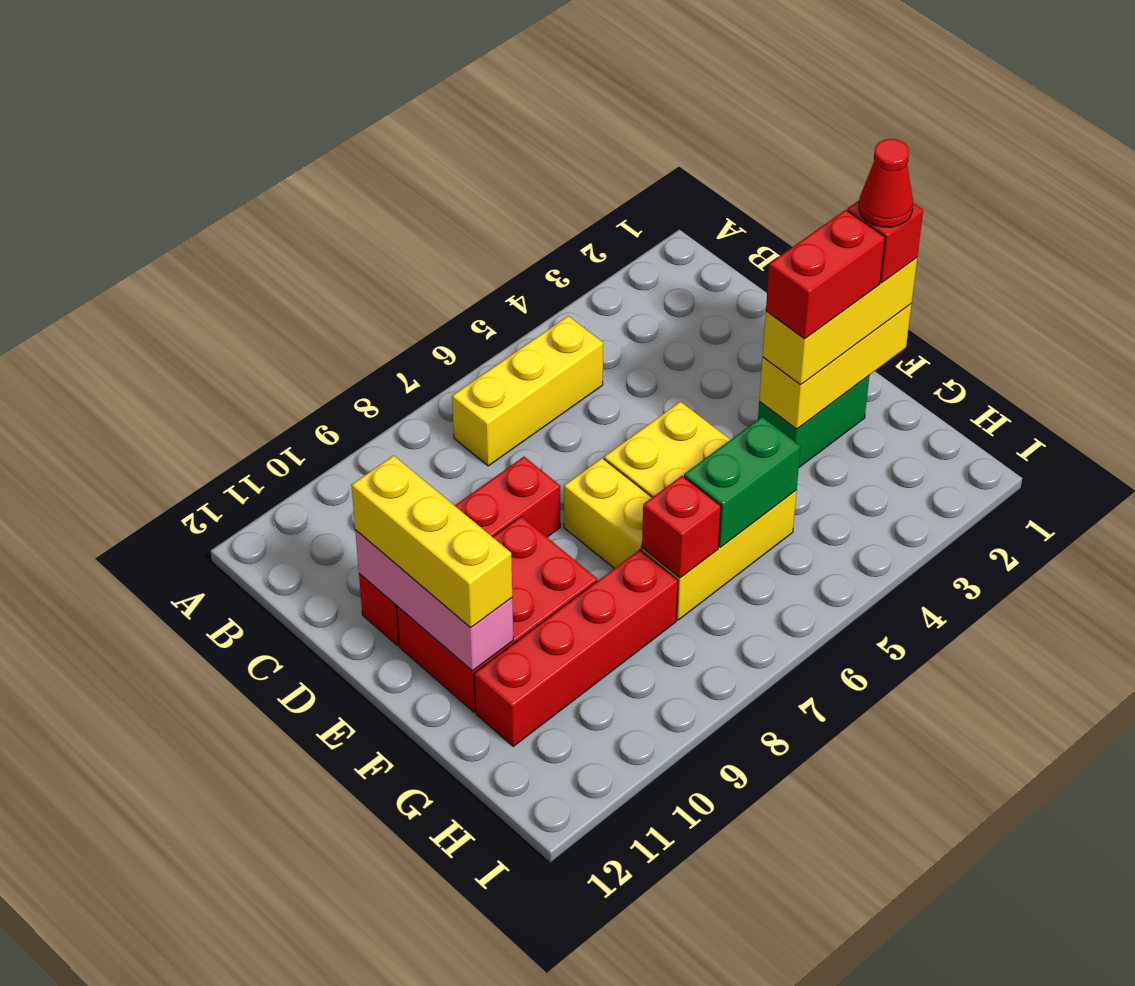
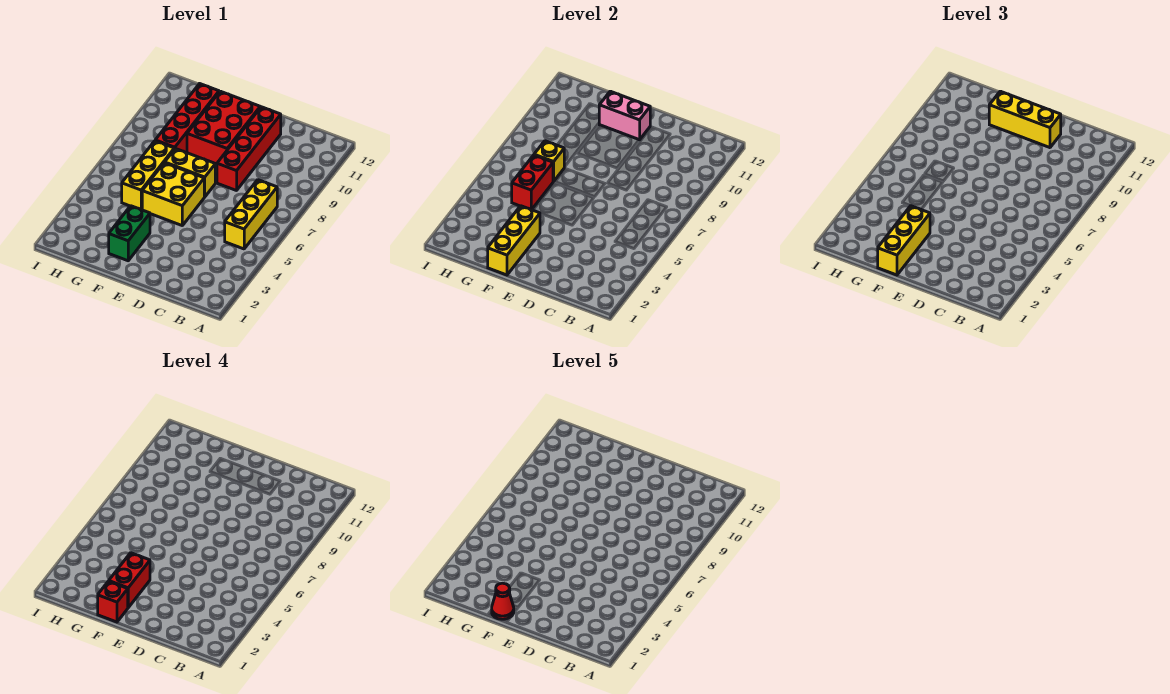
pink brick D11:F11 level 2 -> pink brick E11:F11 level 2
green brick G5:G6 level 2 -> red brick G5:G6 level 2
red brick G7 level 2 -> yellow brick G7 level 2

